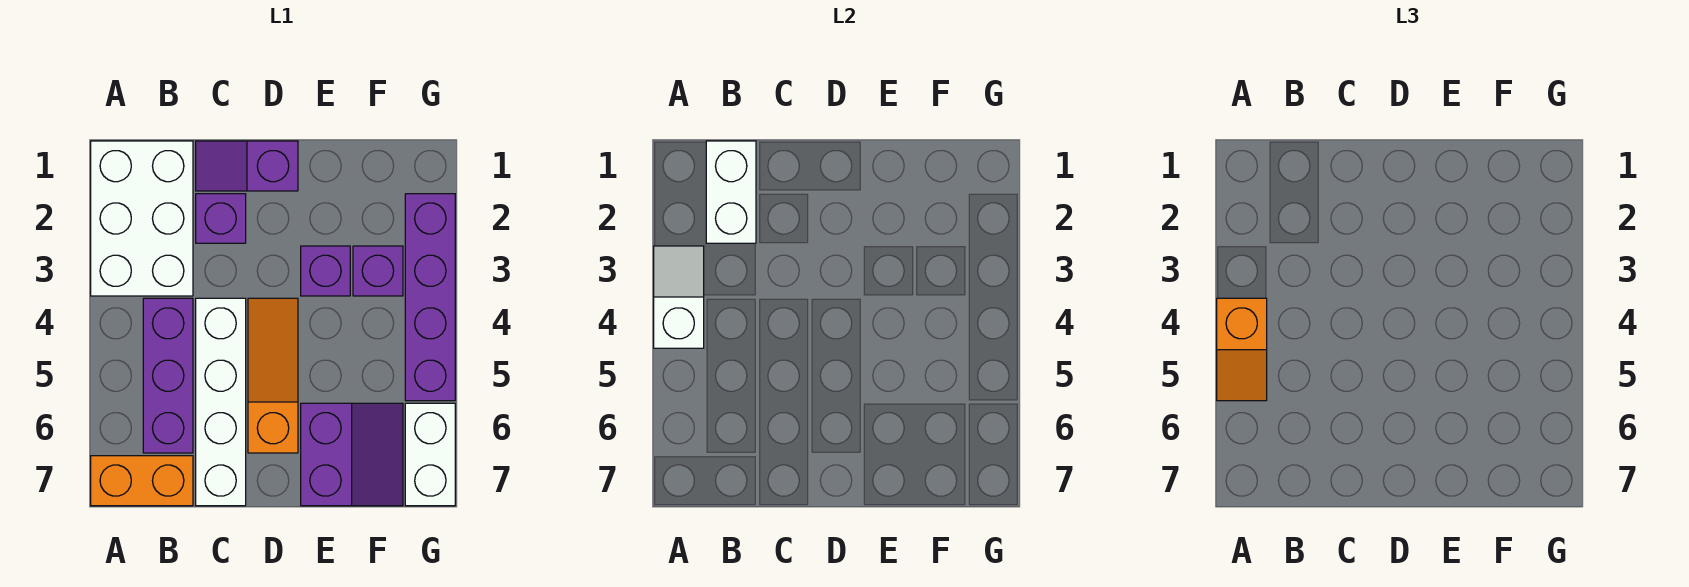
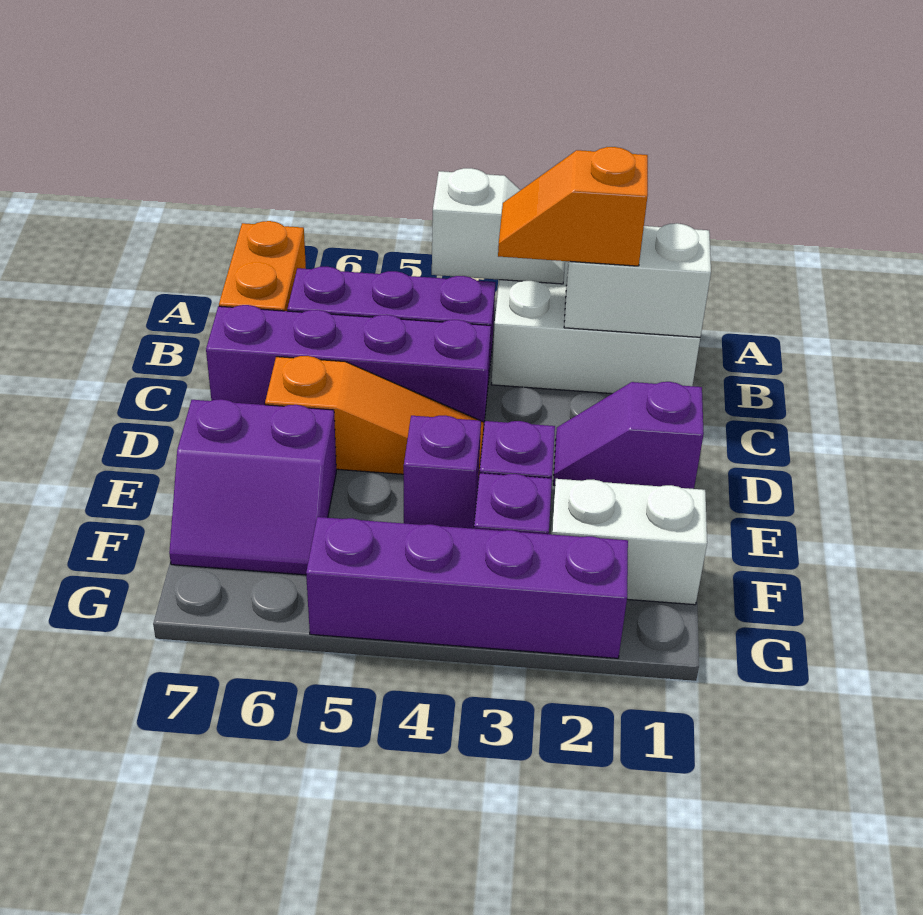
orange slope A4:A5 level 3 top 4 -> orange slope B2:B3 level 3 top 2
purple slope C1:D1 level 1 top D -> purple slope D1:D2 level 1 top 1
purple brick C2 level 1 -> purple brick E4 level 1
white brick C4:C7 level 1 -> purple brick C4:C7 level 1
white brick G6:G7 level 1 -> white brick F1:F2 level 1

